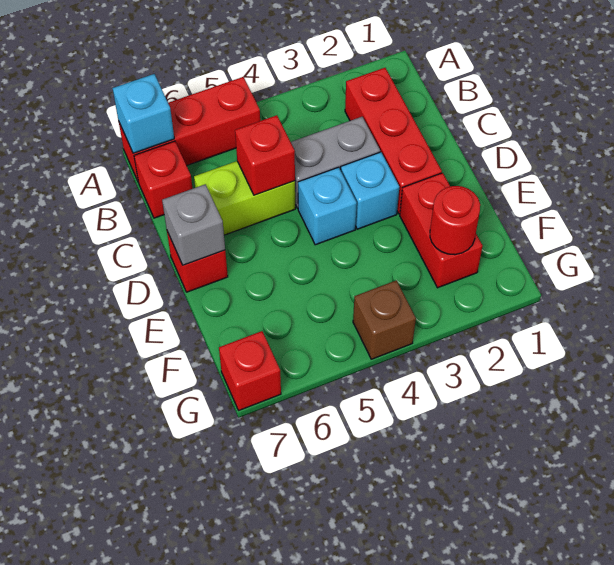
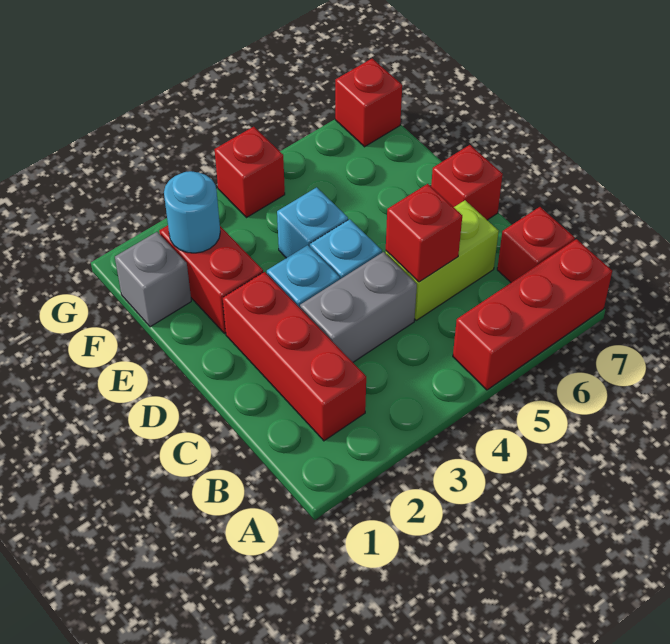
cyan brick A7 level 2 -> cyan brick E4 level 1
grey brick D7 level 2 -> grey brick F1 level 1
red round brick F2 level 2 -> cyan round brick F2 level 2
brown brick G4 level 1 -> red brick G4 level 1

